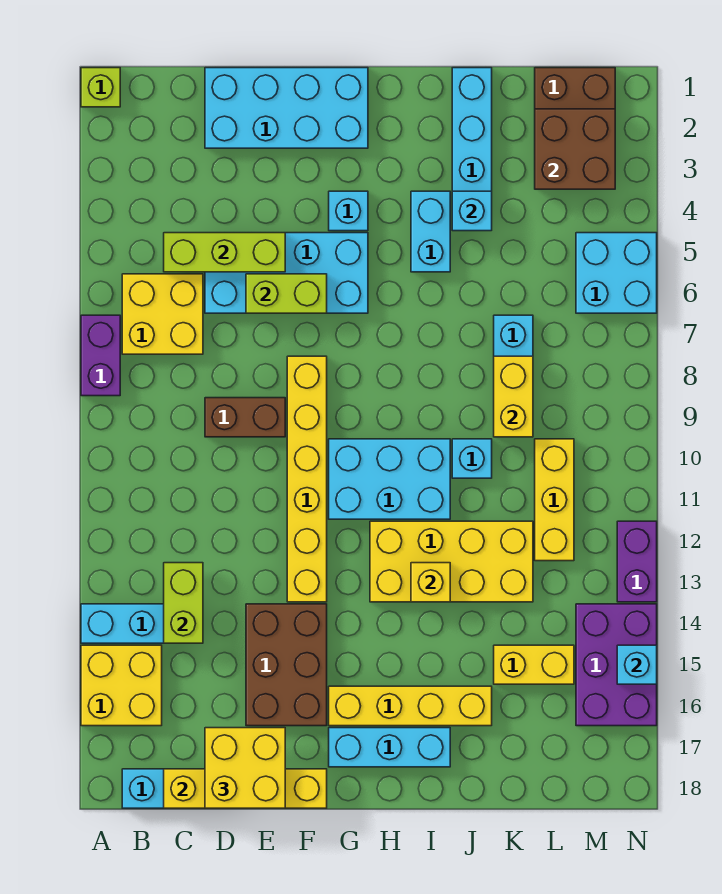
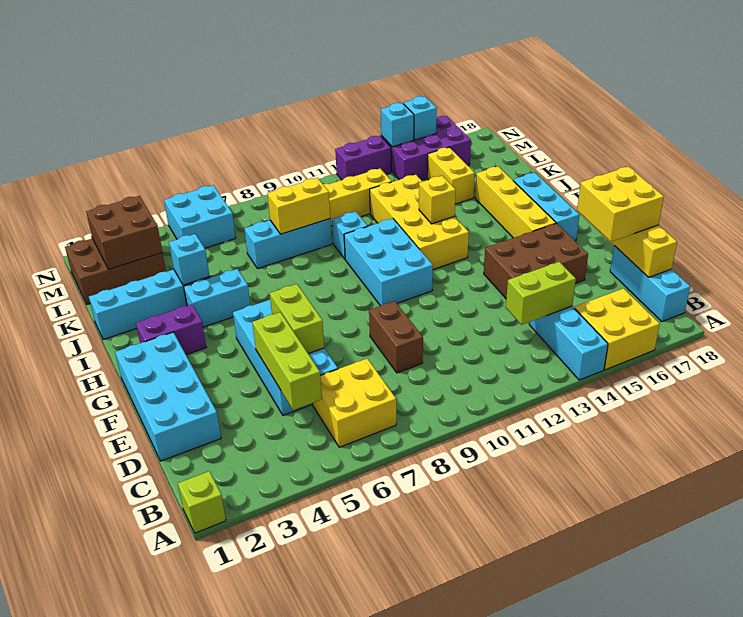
purple brick A7:A8 level 1 -> purple brick H2:H3 level 1
yellow brick F8:F13 level 1 -> none
cyan brick G4 level 1 -> cyan brick N14 level 2

